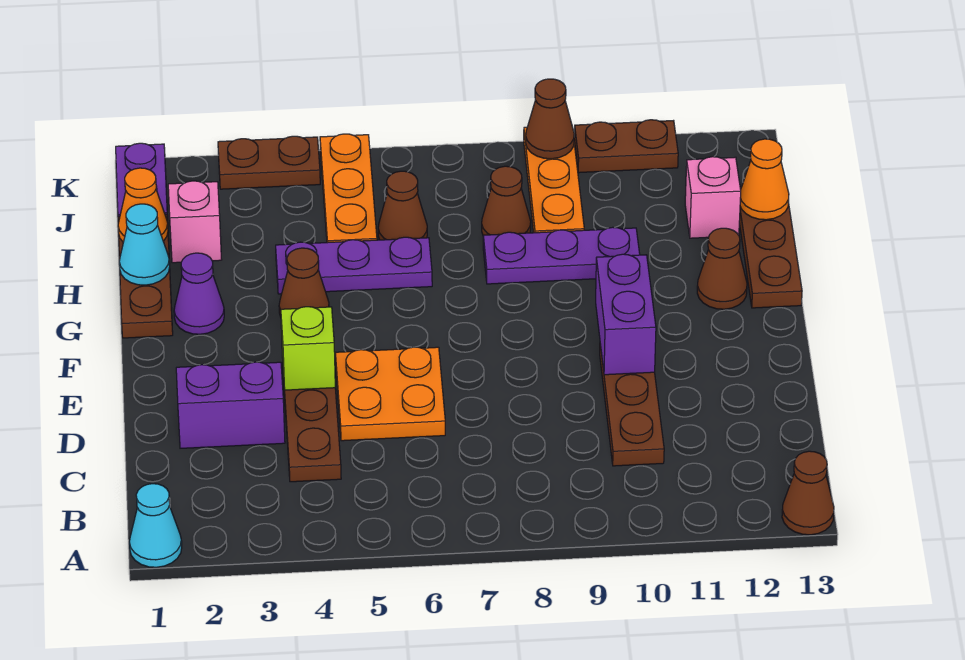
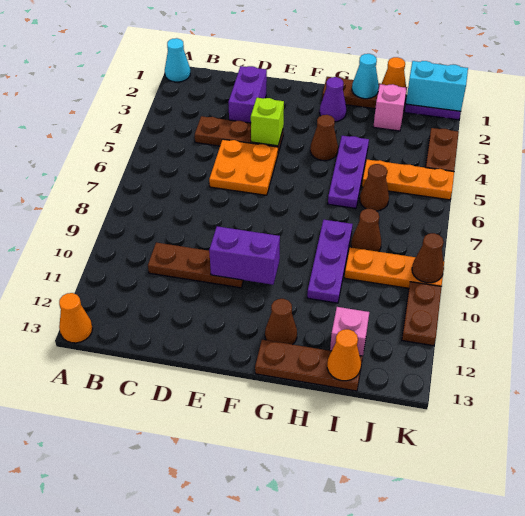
brown cone A13 level 1 -> orange cone A13 level 1
none -> cyan brick J1:K1 level 2

